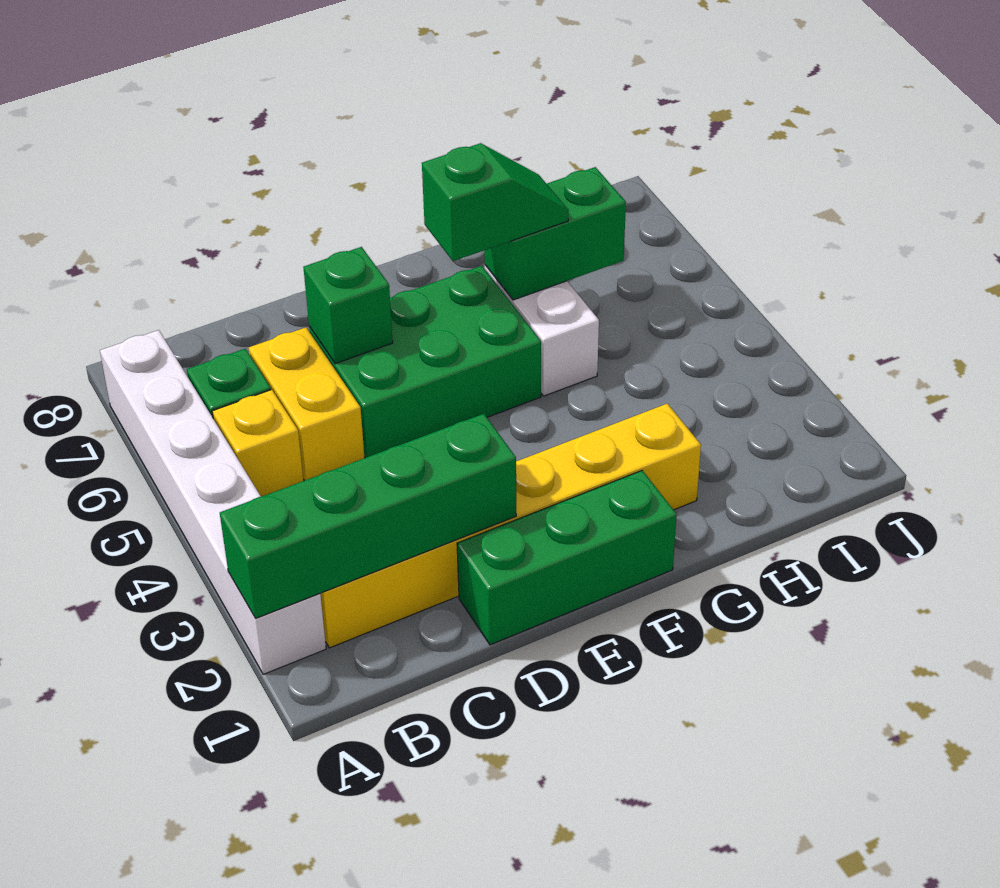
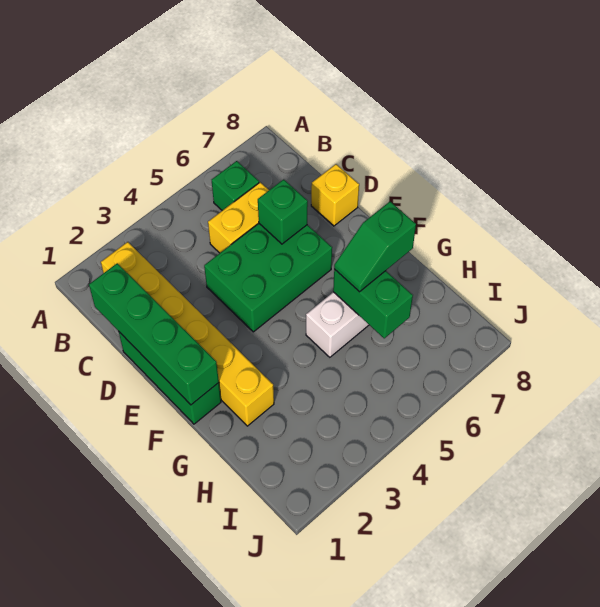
white brick A2:A7 level 1 -> none
green brick A2:D2 level 2 -> green brick C1:F1 level 2
yellow brick B5 level 1 -> yellow brick D8 level 1
green brick D5:F6 level 1 -> green brick D4:E6 level 1
green slope F6:G6 level 3 top F -> green slope G6:G7 level 3 top 7

